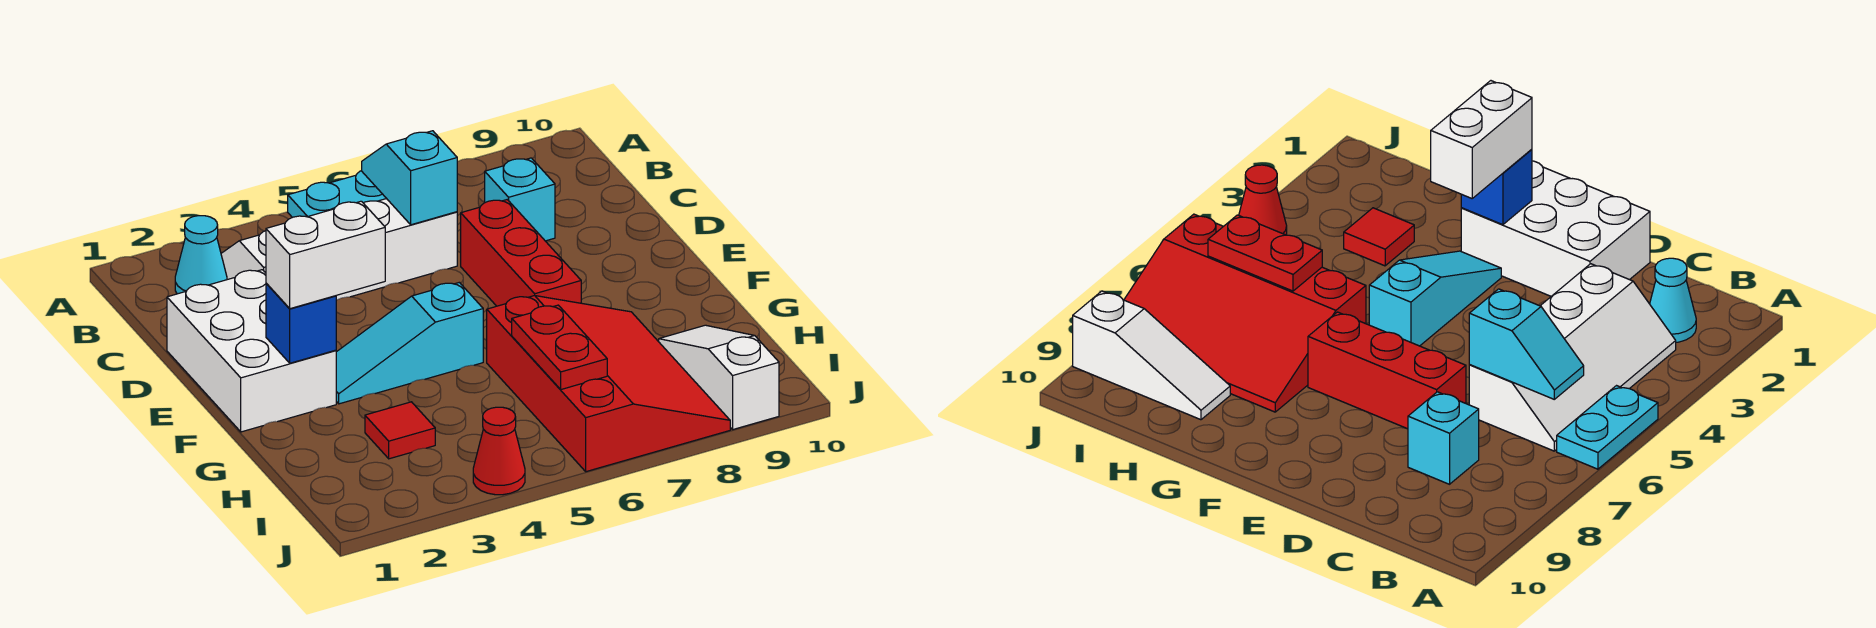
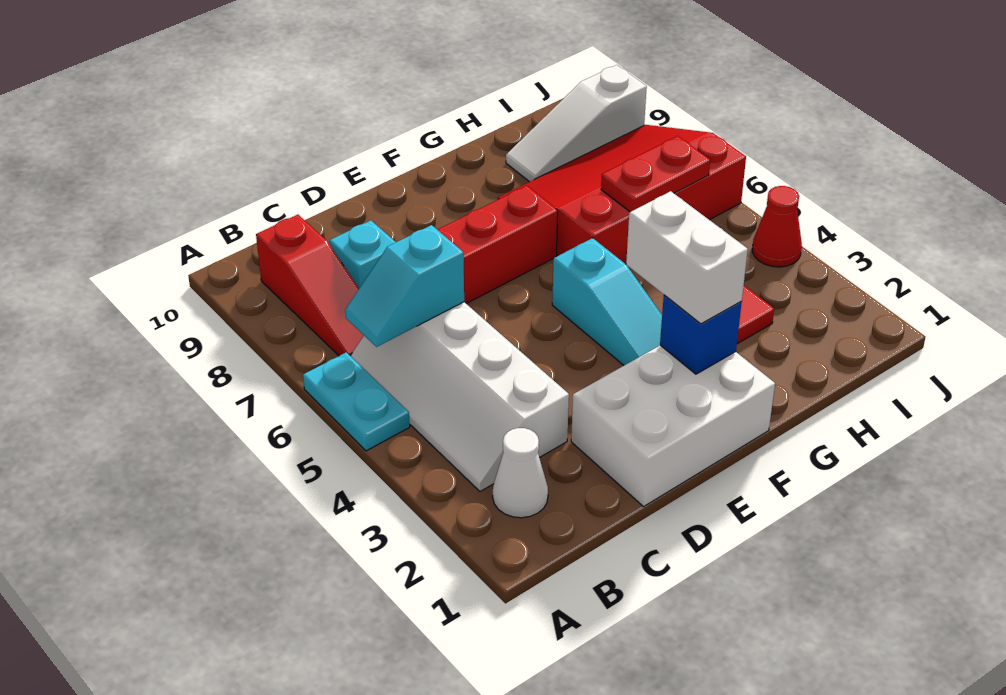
cyan cone B2 level 1 -> white cone B2 level 1
none -> red slope B7:B9 level 1 top 9

